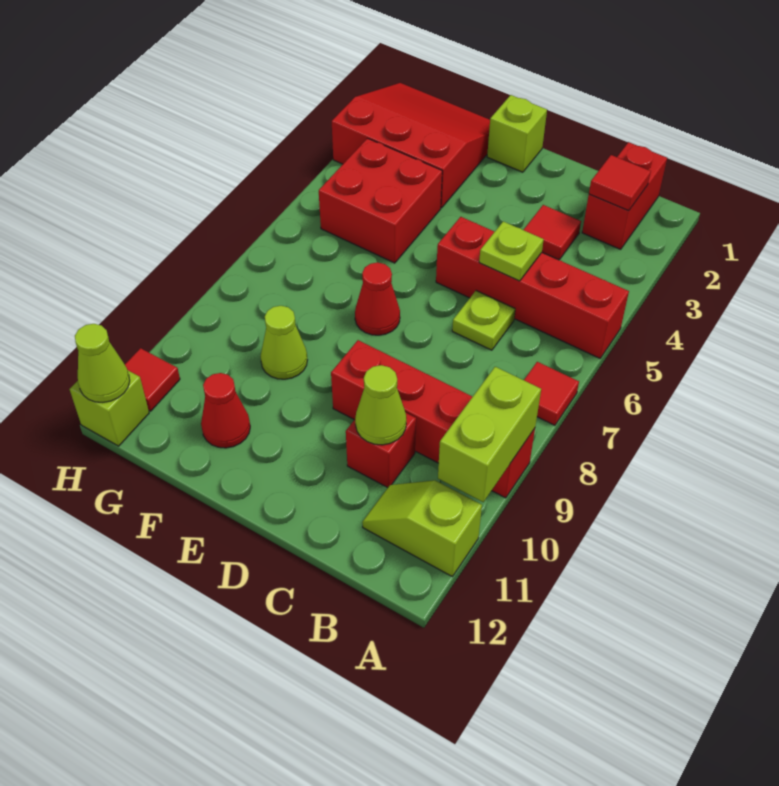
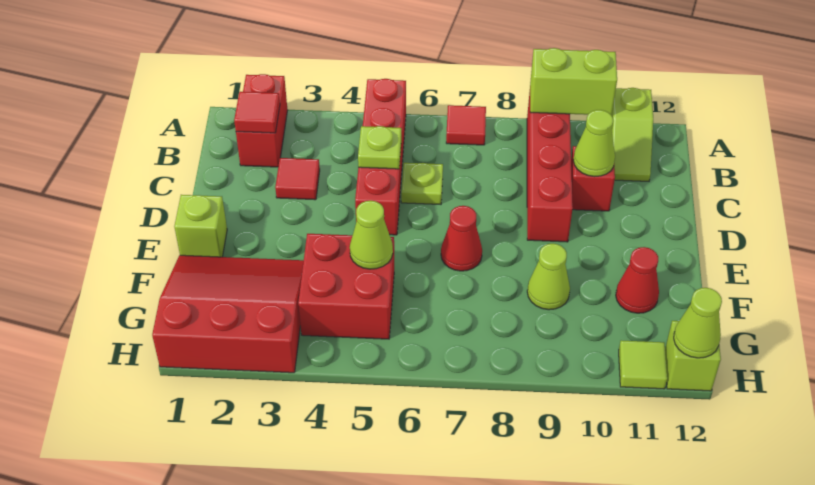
red brick B1:B2 level 1 -> red brick A2:B2 level 1
red slope F1:H3 level 1 top 3 -> red slope F1:H3 level 1 top H
none -> lime cone F5 level 2
red tile H11 level 1 -> lime tile H11 level 1

